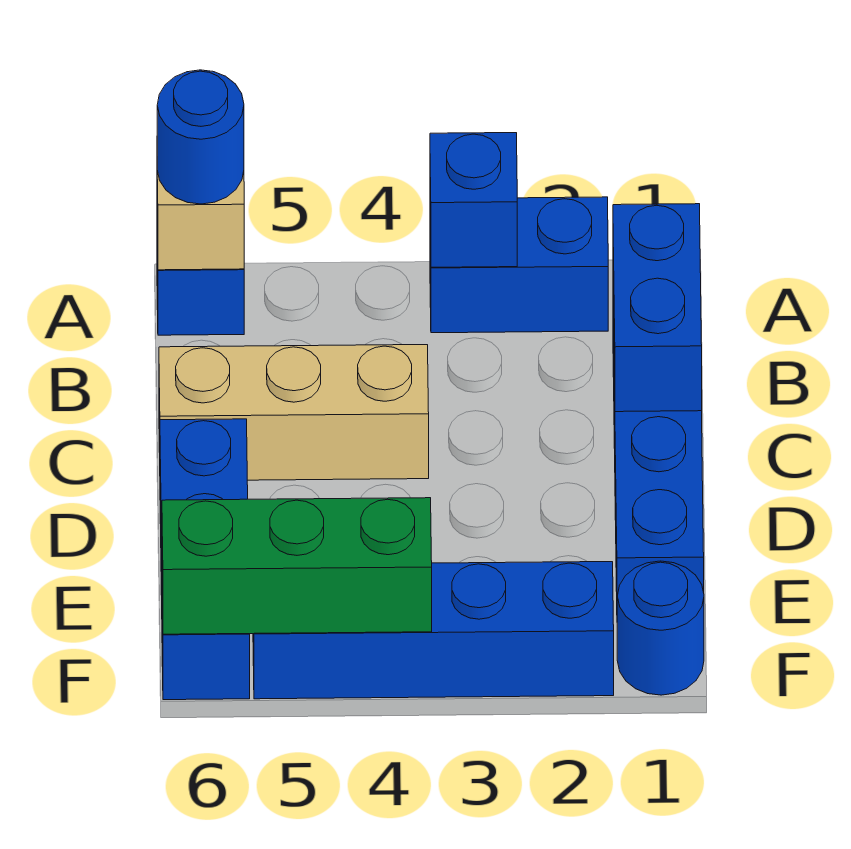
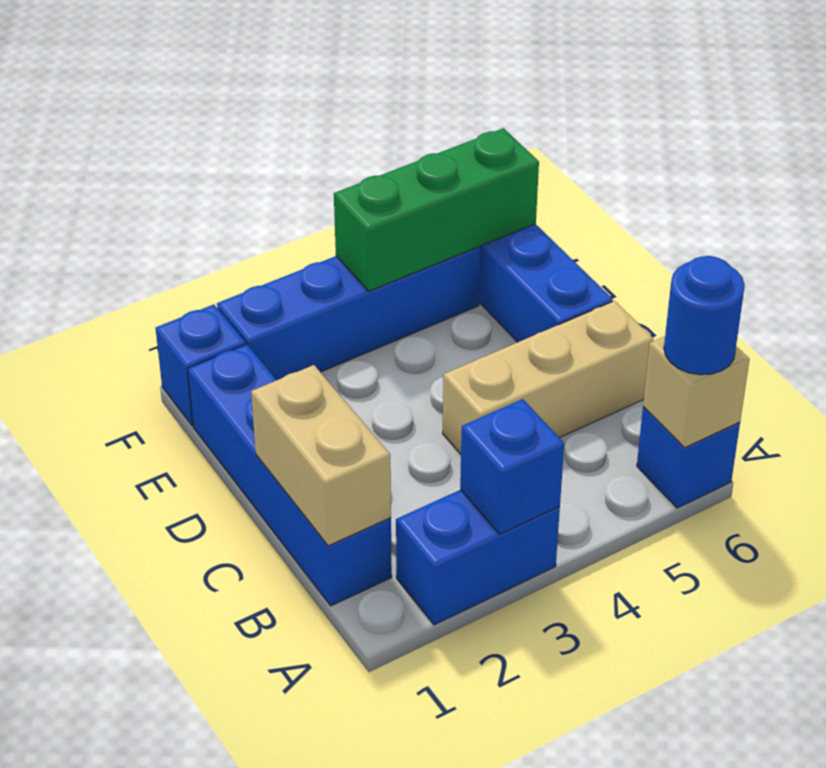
blue brick B1:C1 level 2 -> tan brick B1:C1 level 2
blue round brick F1 level 1 -> blue brick F1 level 1

